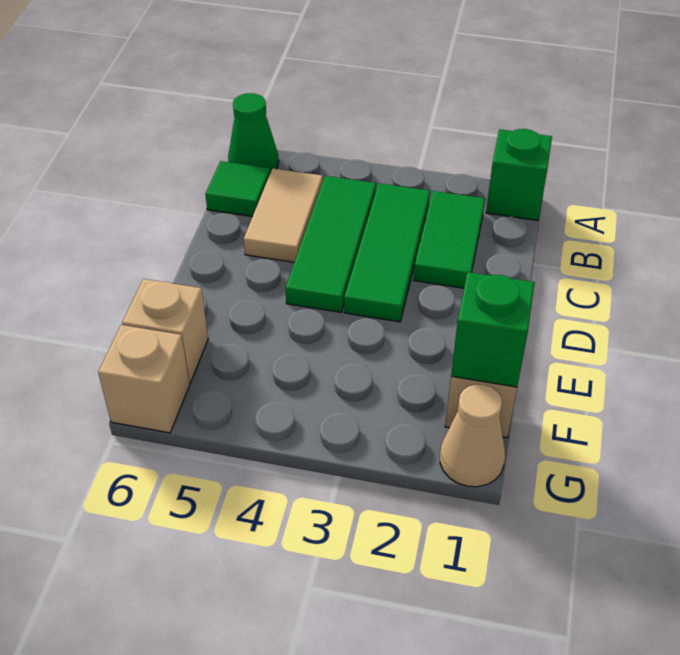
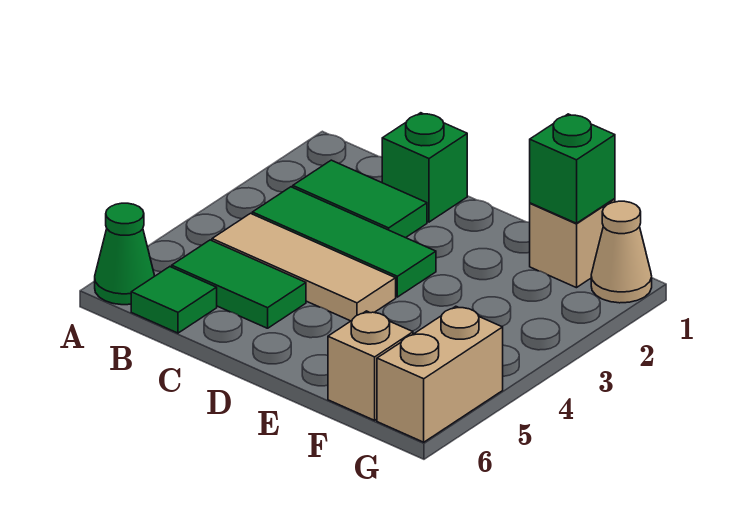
green brick A1 level 1 -> green brick C1 level 1
green tile B4:D4 level 1 -> tan tile B4:D4 level 1
tan tile B5:C5 level 1 -> green tile B5:C5 level 1
tan brick G6 level 1 -> tan brick G5:G6 level 1

